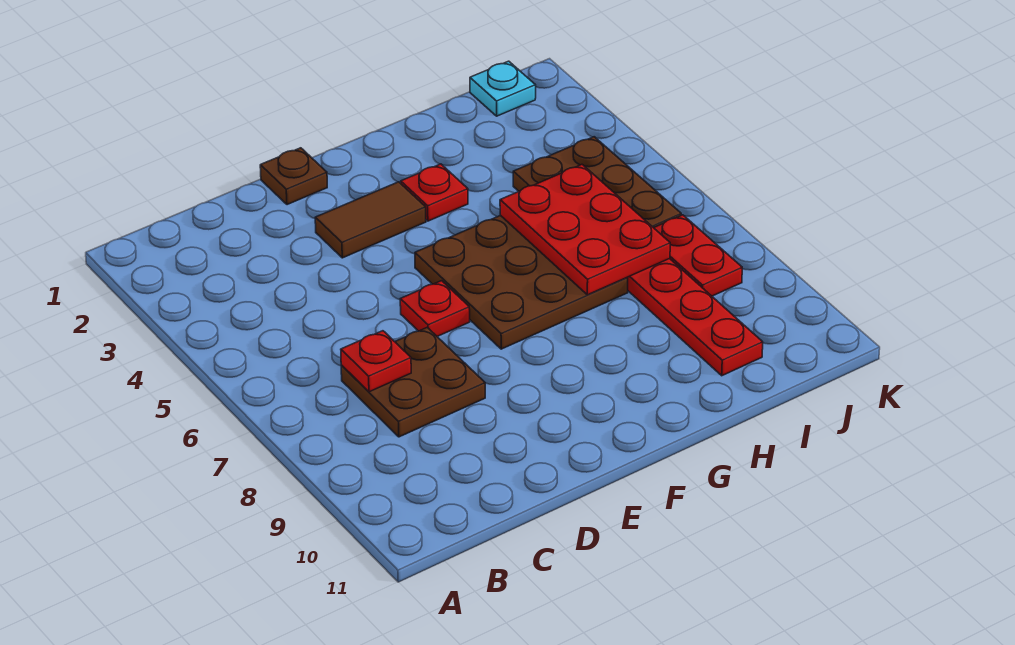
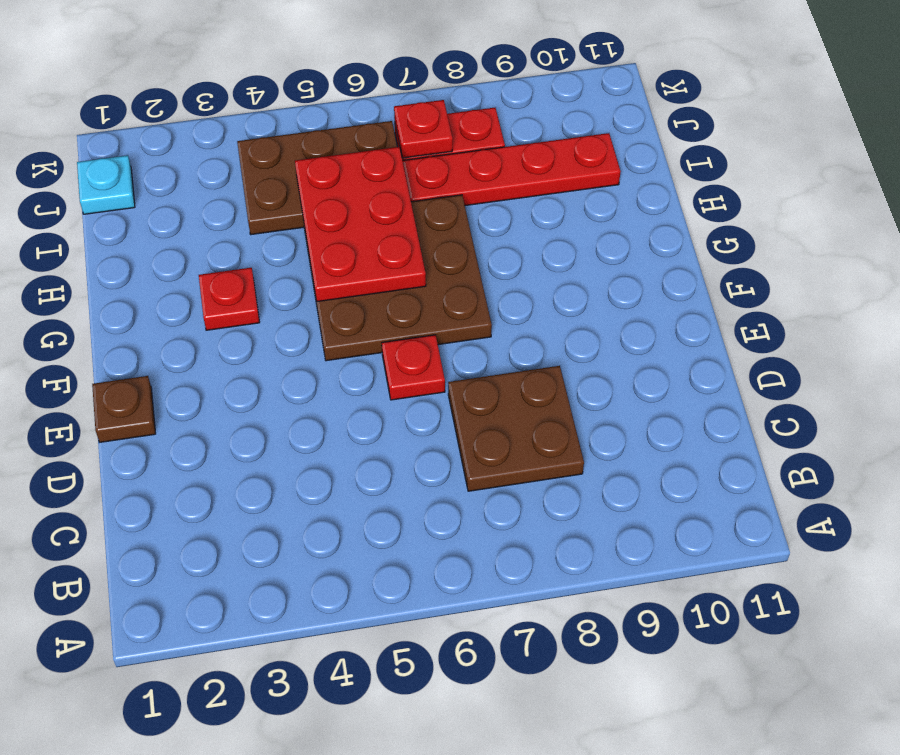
red plate C7 level 2 -> red plate J7 level 2
brown tile E3:F3 level 1 -> none
red plate H5:I7 level 2 -> red plate G5:I6 level 2

